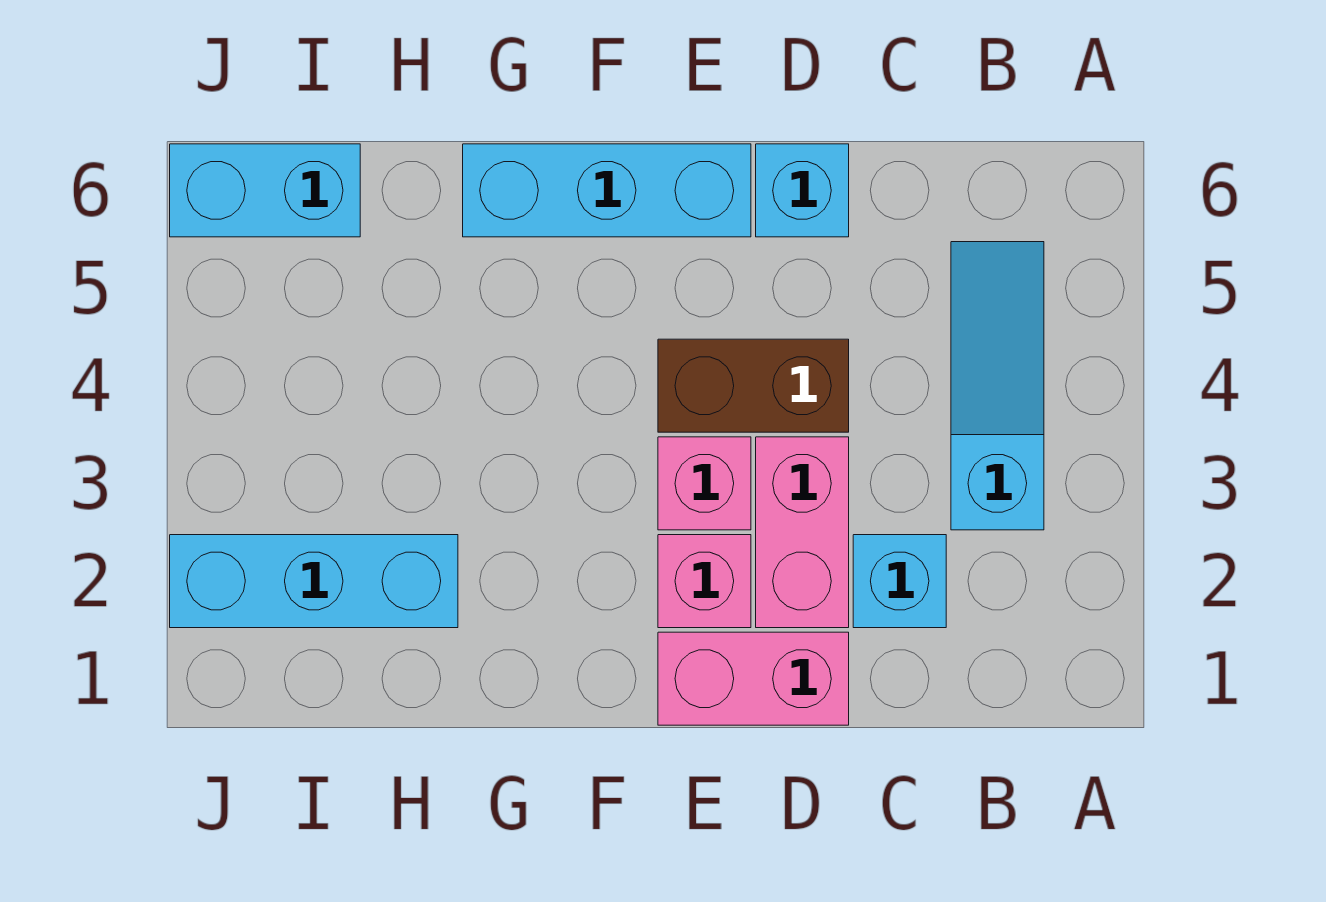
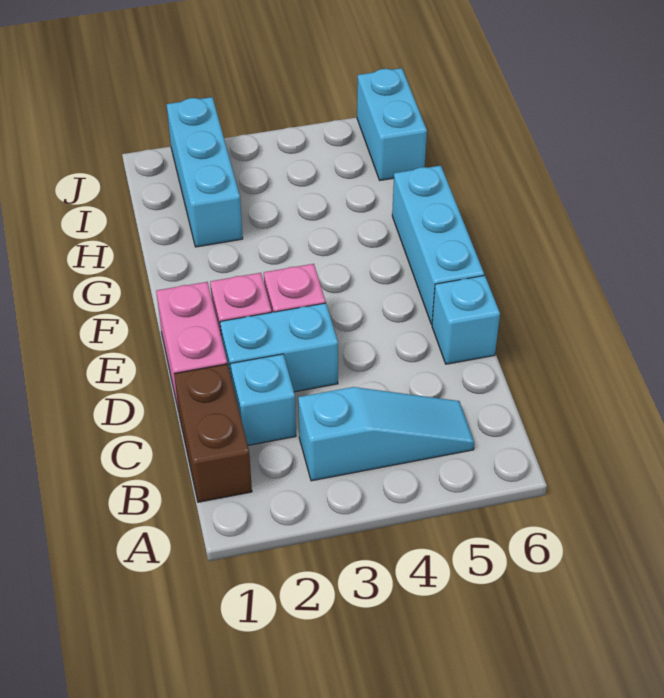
pink brick D2:D3 level 1 -> cyan brick D2:D3 level 1
brown brick D4:E4 level 1 -> brown brick B1:C1 level 1

